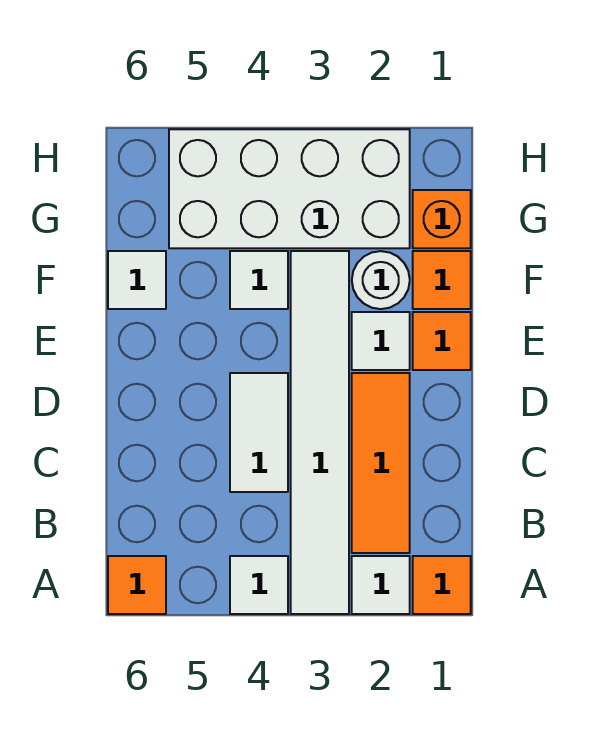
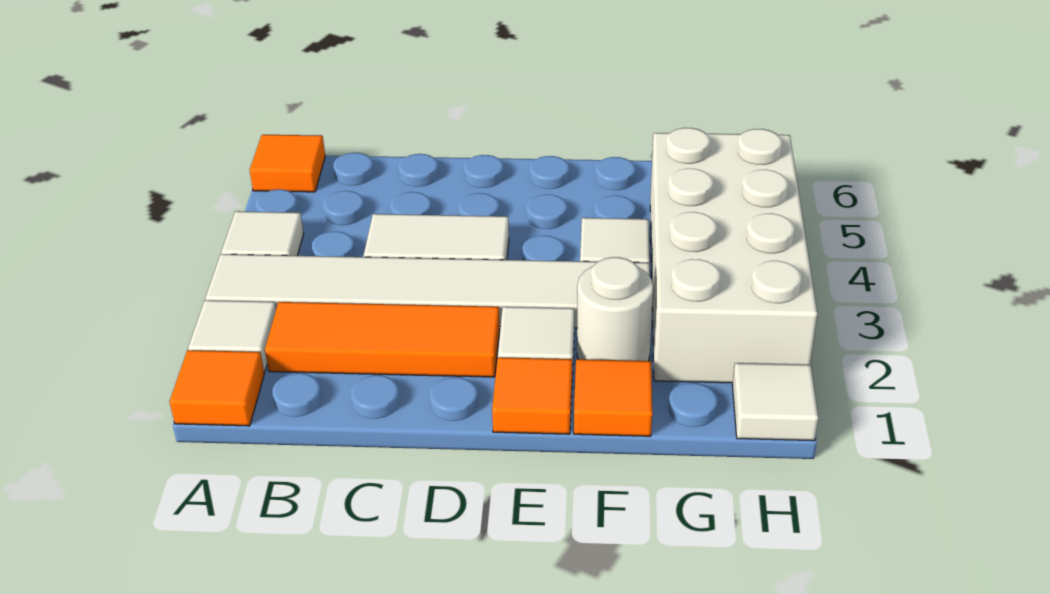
white tile F6 level 1 -> white tile H1 level 1
orange brick G1 level 1 -> none

